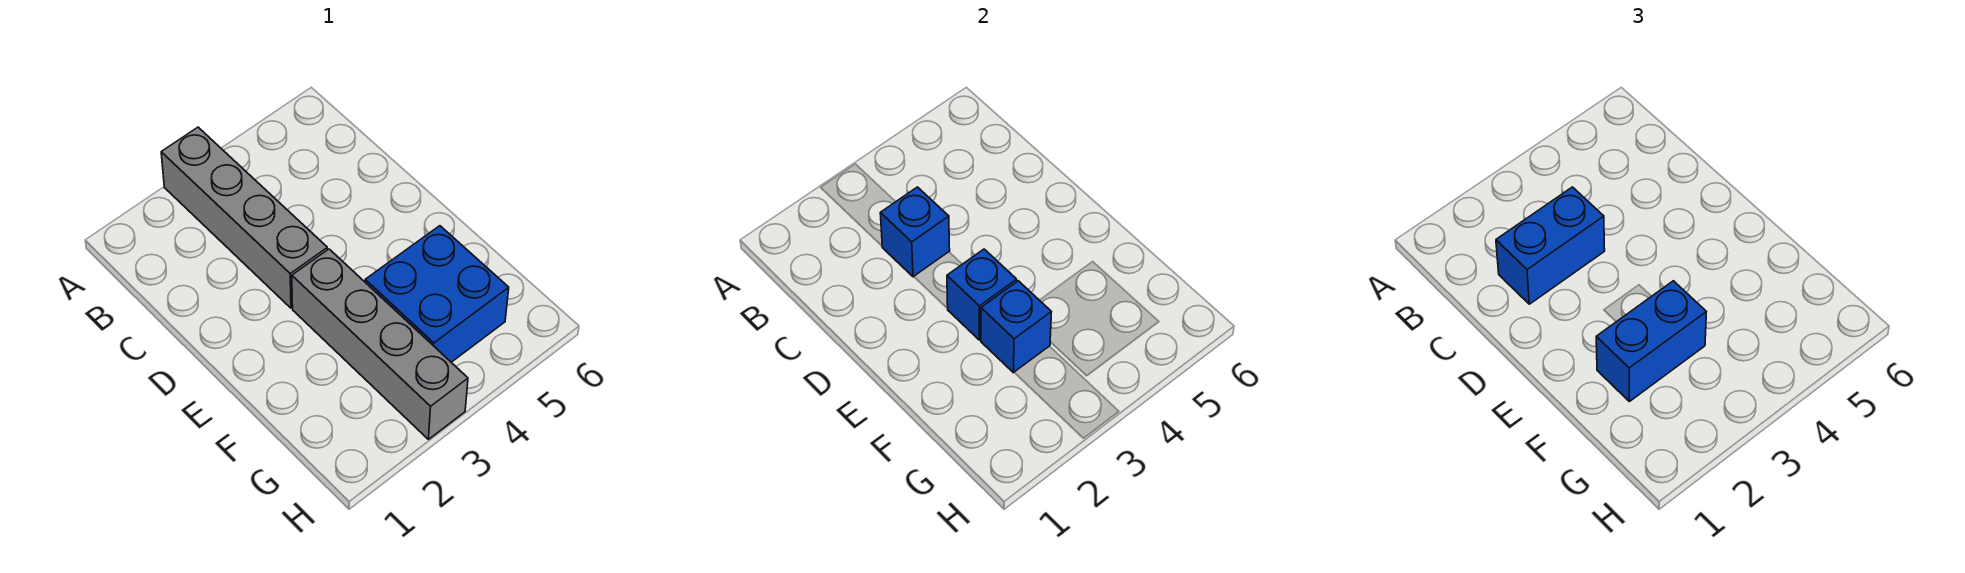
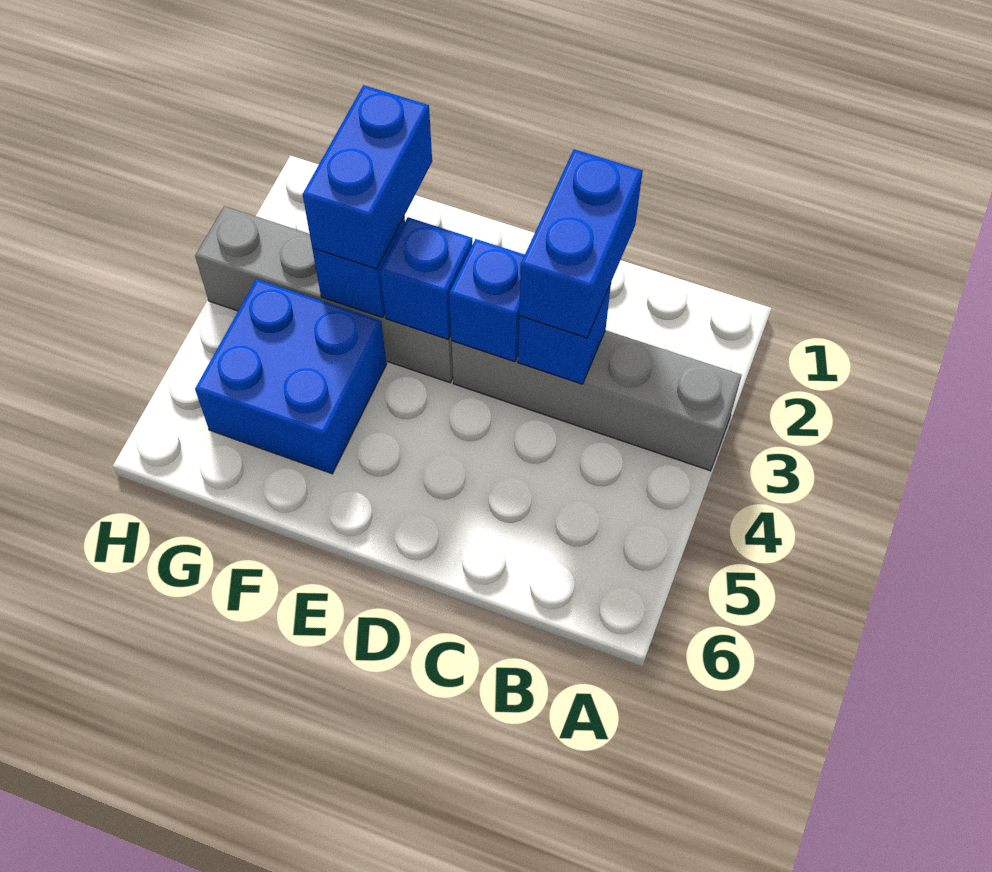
none -> blue brick D3 level 2

